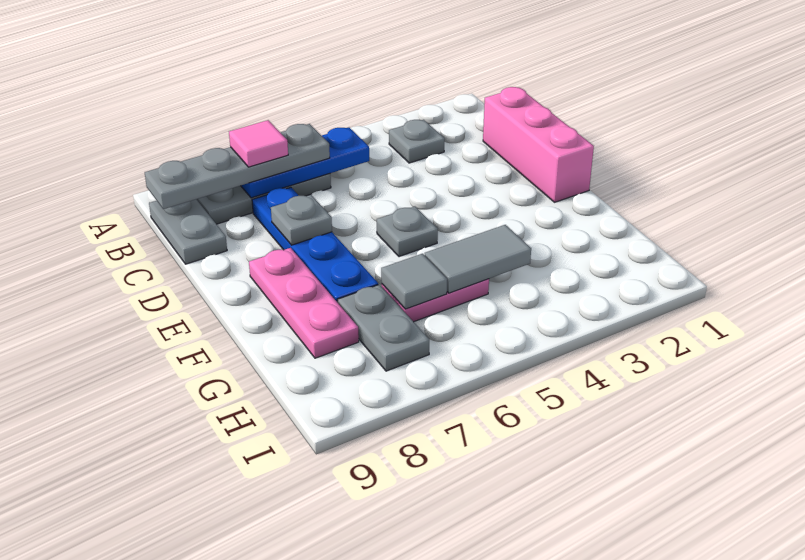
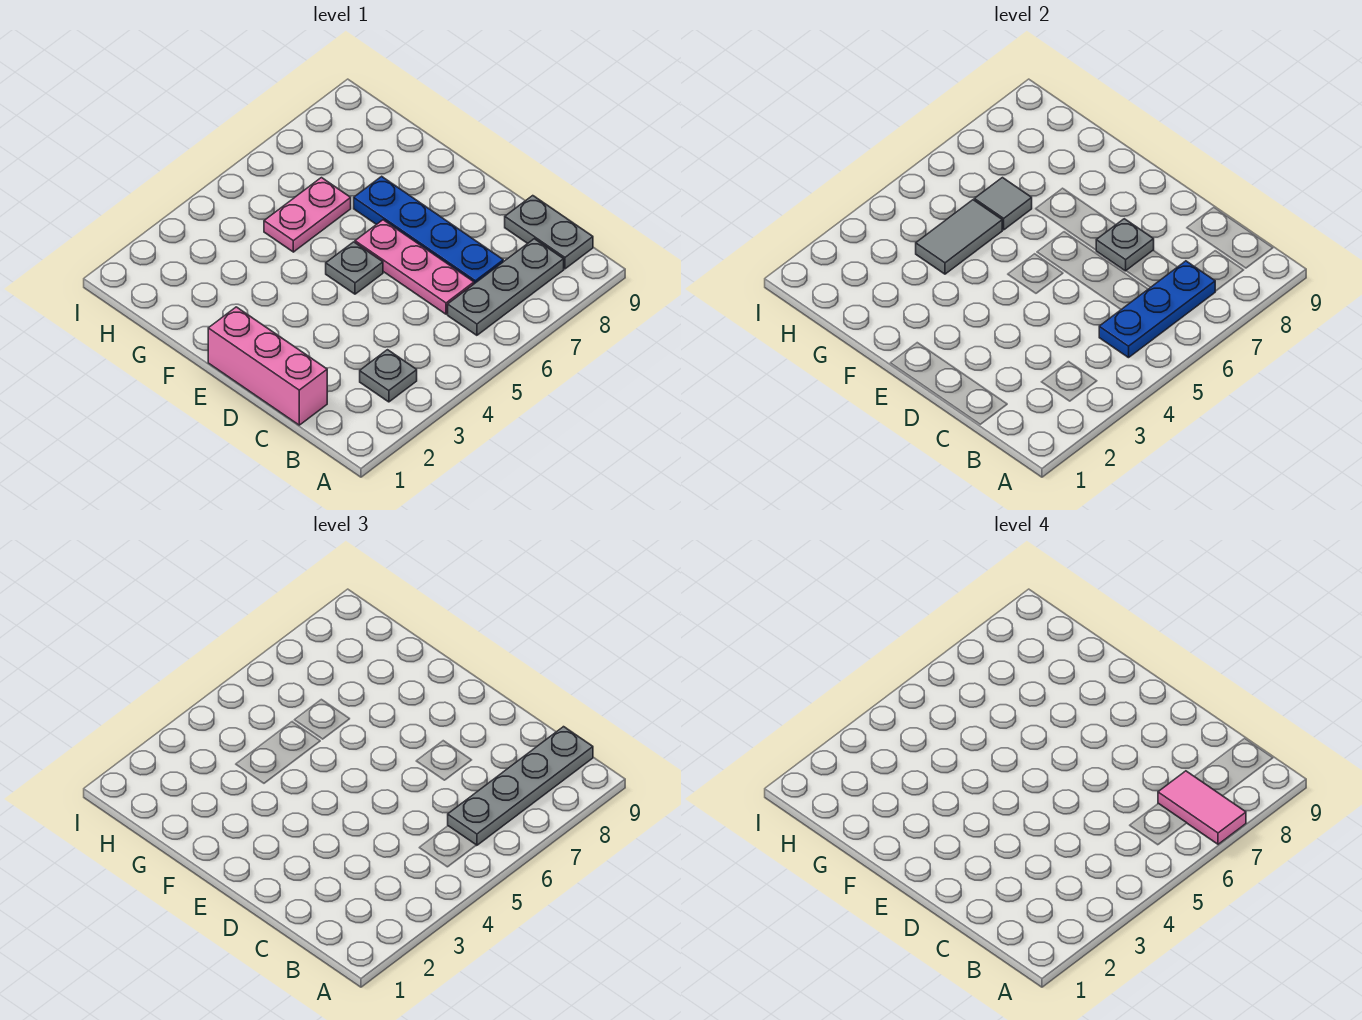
pink tile B7 level 4 -> pink tile A7:B7 level 4
pink plate E8:G8 level 1 -> pink plate C6:E6 level 1
grey plate G7:H7 level 1 -> none

